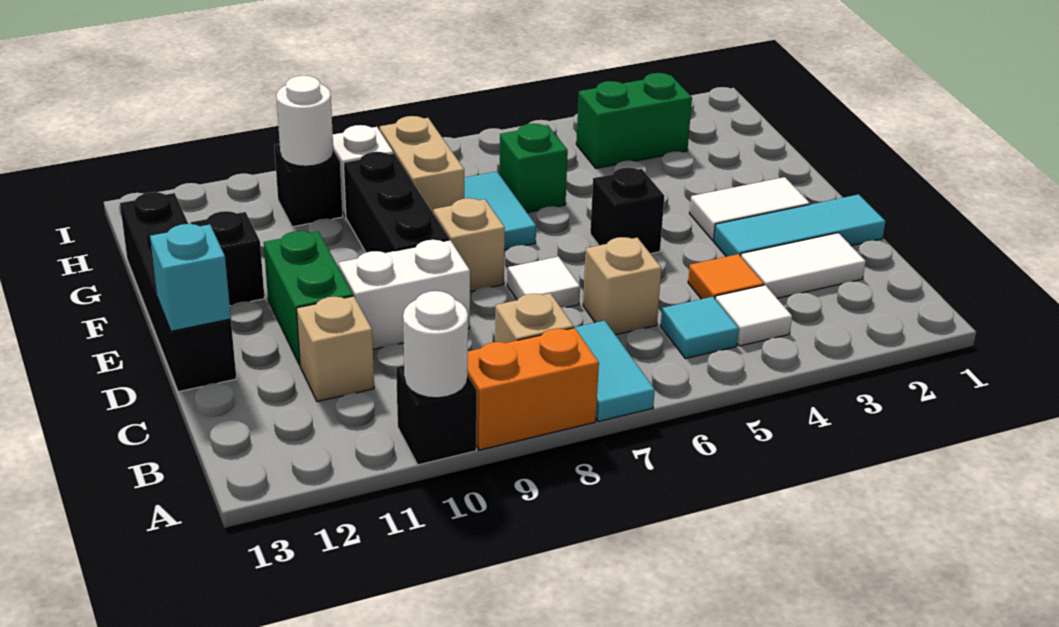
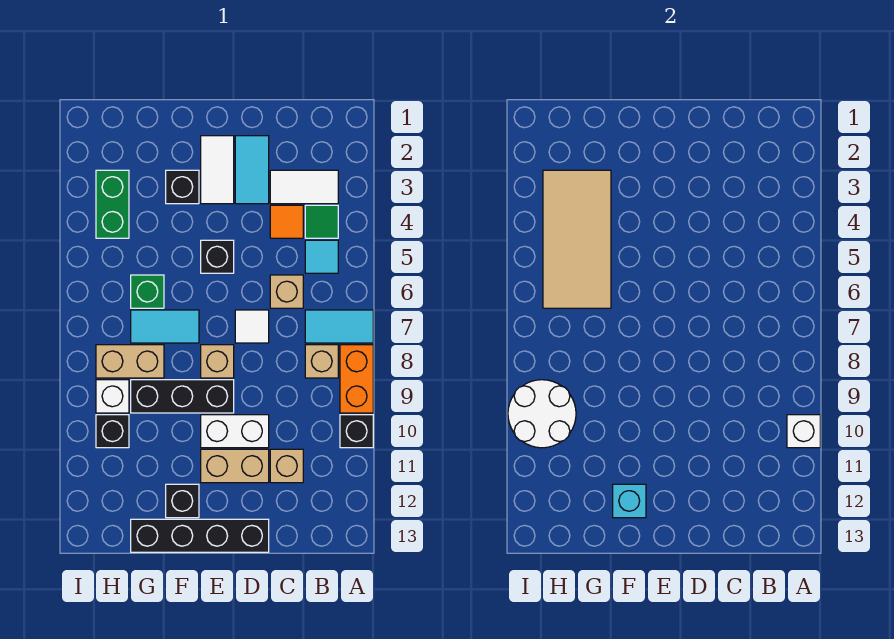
white round brick A10 level 2 -> white brick A10 level 2
white tile B4 level 1 -> green tile B4 level 1
white tile C2:C3 level 1 -> white tile B3:C3 level 1
cyan tile D1:D3 level 1 -> cyan tile D2:D3 level 1
white brick D9:D10 level 1 -> white brick D10:E10 level 1
green brick D11:E11 level 1 -> tan brick D11:E11 level 1
cyan brick D13 level 2 -> cyan brick F12 level 2
none -> black brick F3 level 1
none -> tan tile G3:H6 level 2
white round brick H10 level 2 -> white round brick H9:I10 level 2

